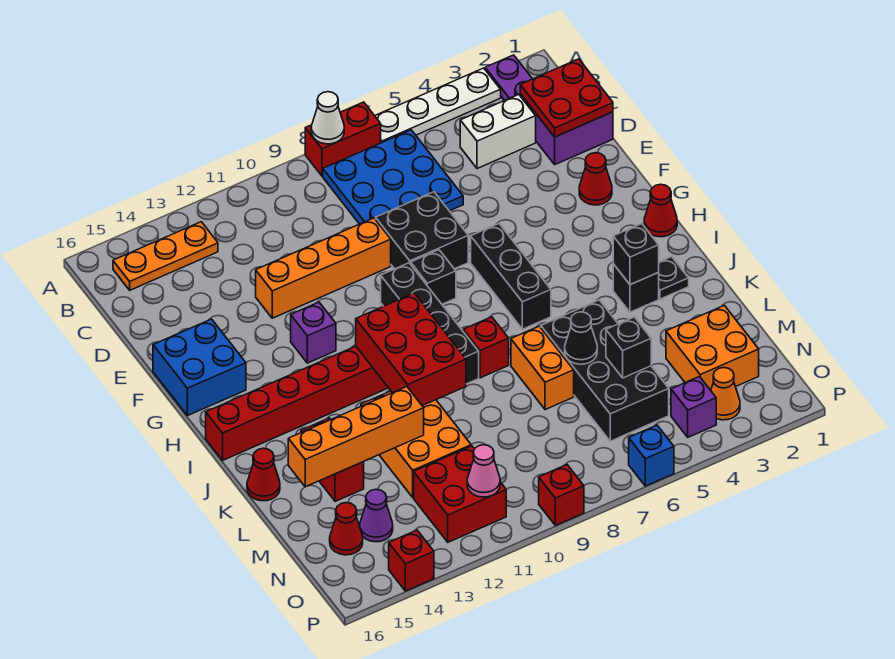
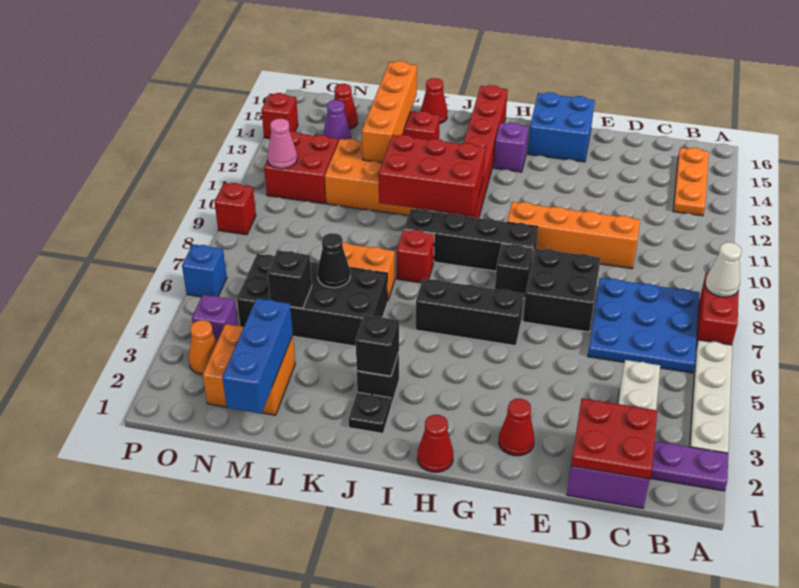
orange brick E9:E12 level 1 -> orange brick D10:G10 level 1
purple brick G12 level 1 -> purple brick H14 level 1
none -> blue brick M1:M3 level 2

